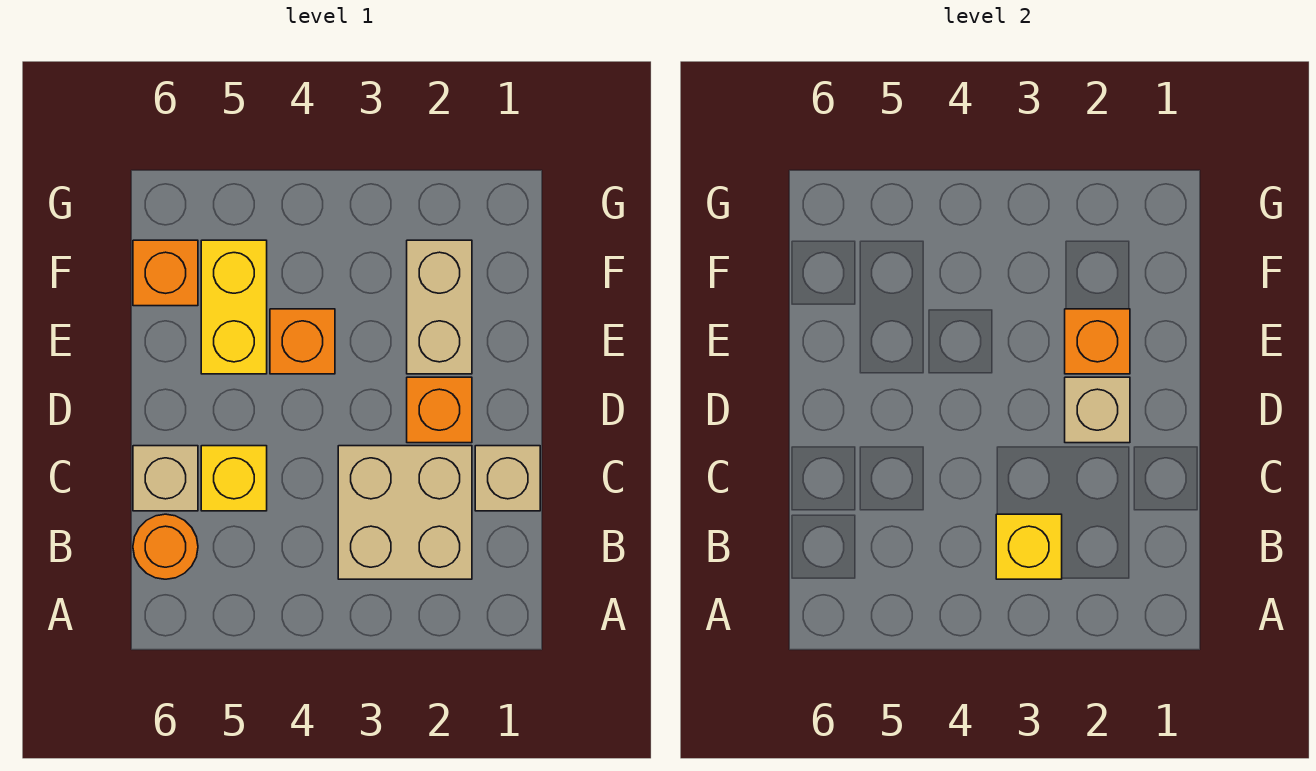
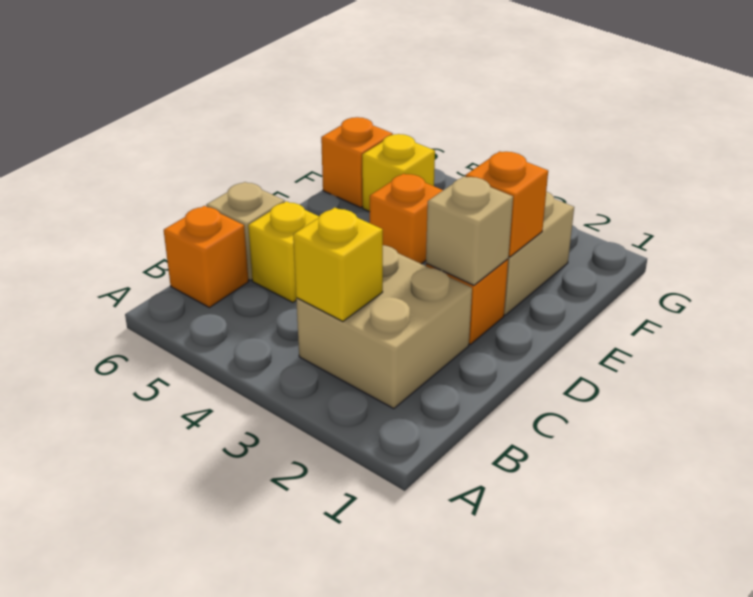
orange round brick B6 level 1 -> orange brick B6 level 1
tan brick C1 level 1 -> none
yellow brick E5:F5 level 1 -> yellow brick F5 level 1

